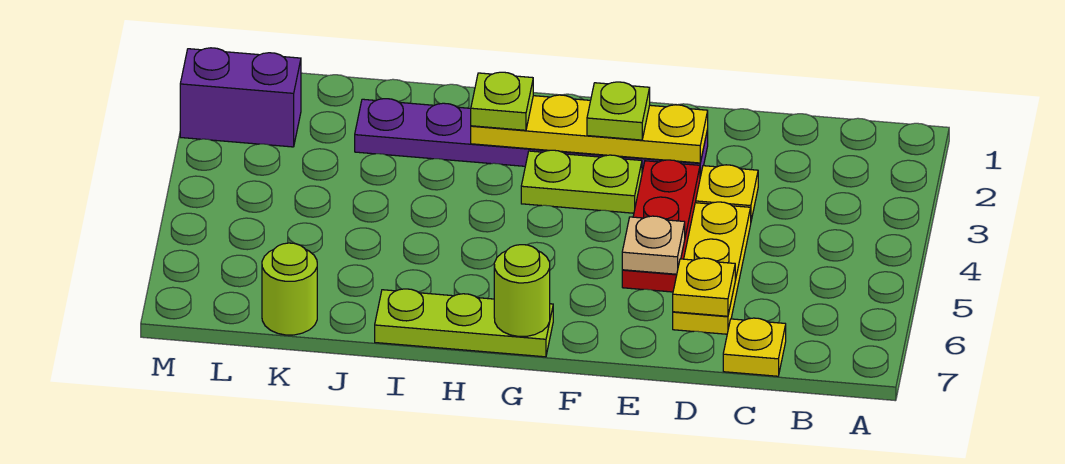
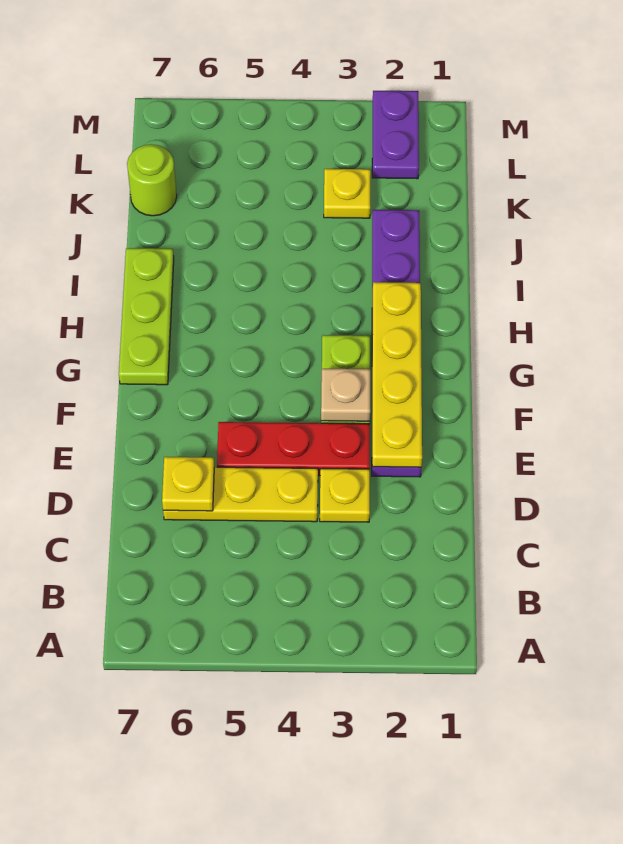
yellow plate C7 level 1 -> yellow plate K3 level 1
tan plate E5 level 2 -> tan plate F3 level 2
lime plate F2 level 3 -> none
lime round brick G7 level 2 -> none
lime plate H2 level 3 -> none
purple brick L2:M2 level 1 -> purple plate L2:M2 level 1

